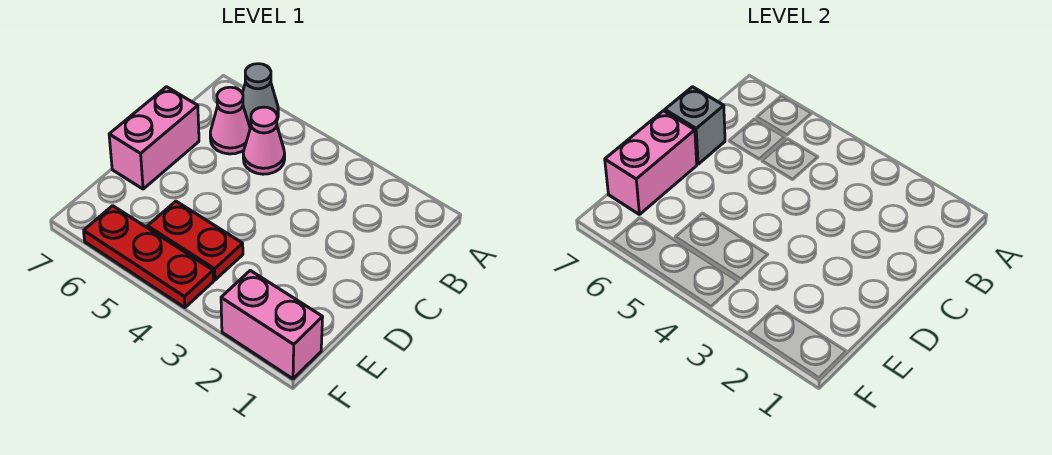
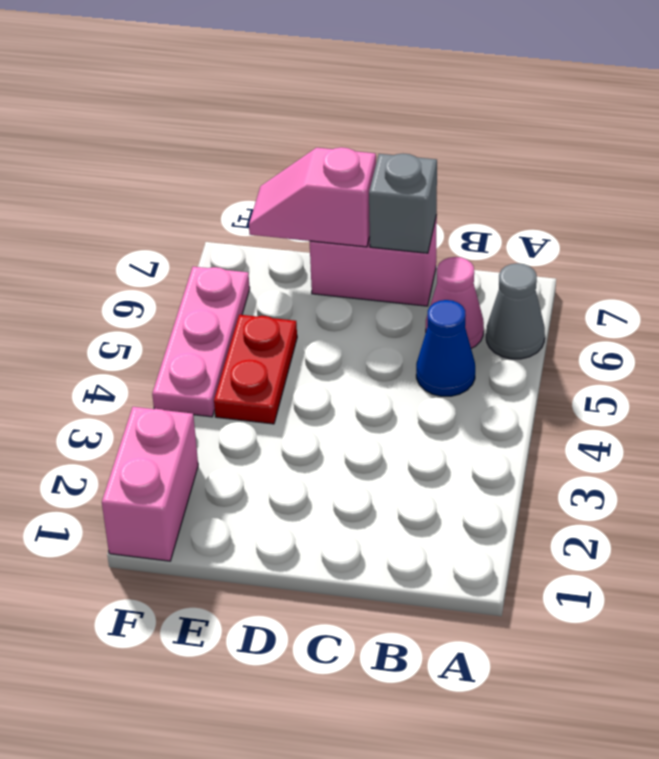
pink cone B5 level 1 -> blue cone B5 level 1
pink brick D7:E7 level 2 -> pink slope D7:E7 level 2 top D
red plate F4:F6 level 1 -> pink plate F4:F6 level 1

